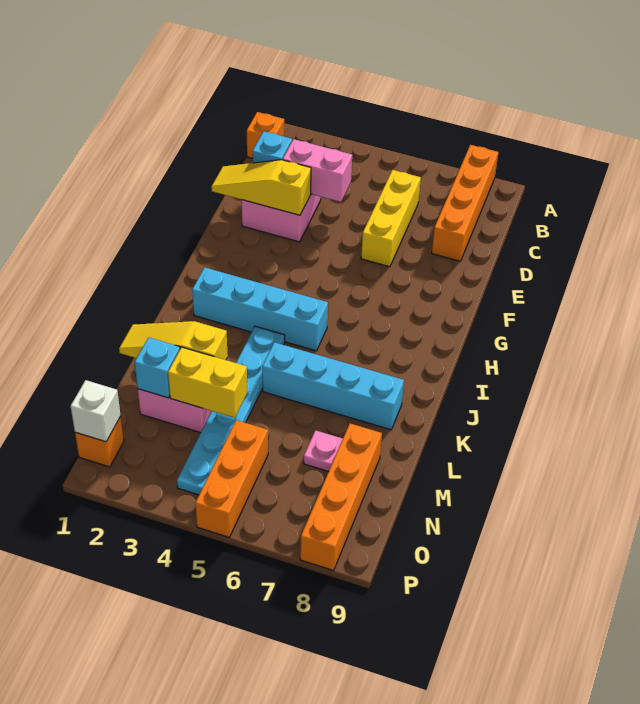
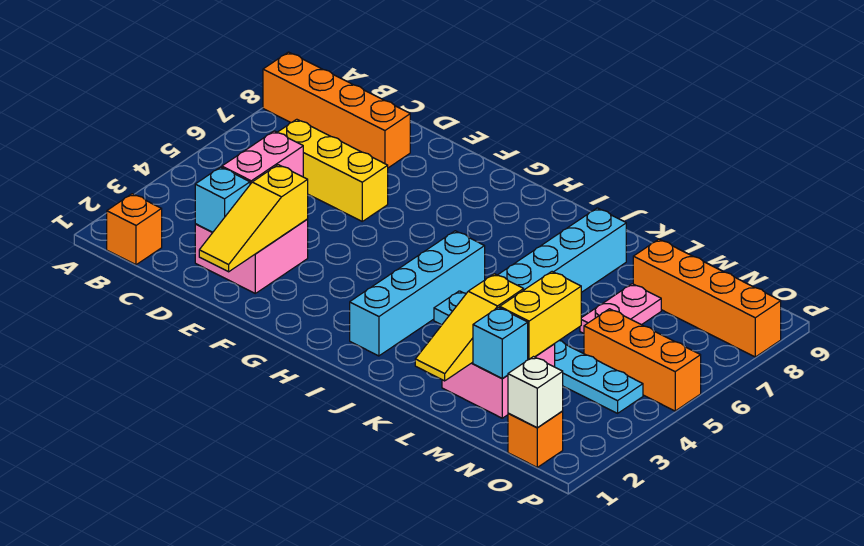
pink plate M7 level 1 -> pink plate M6:M7 level 1

